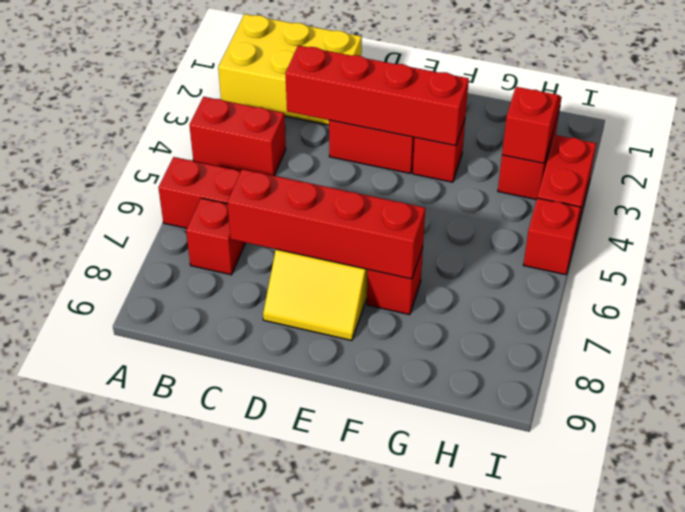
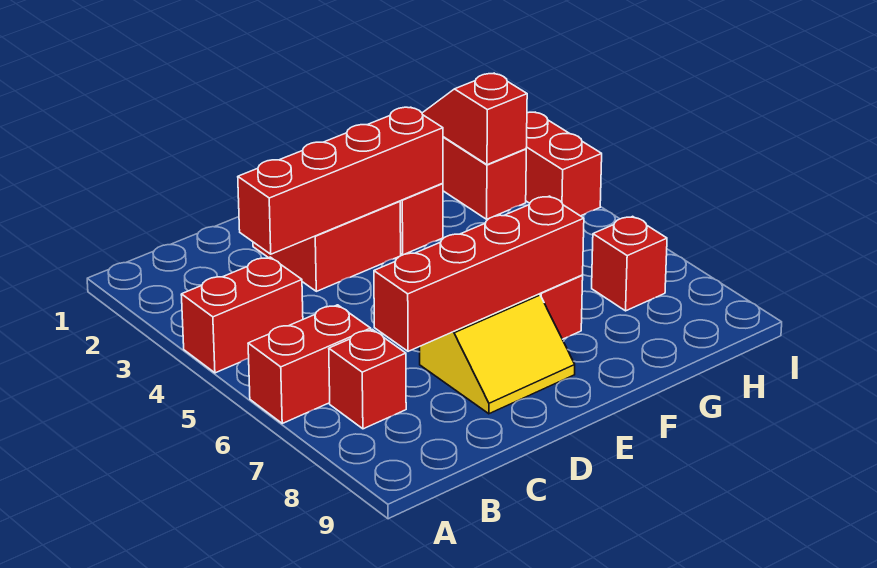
yellow brick A1:C2 level 1 -> none
red brick I5 level 1 -> red brick H7 level 1

